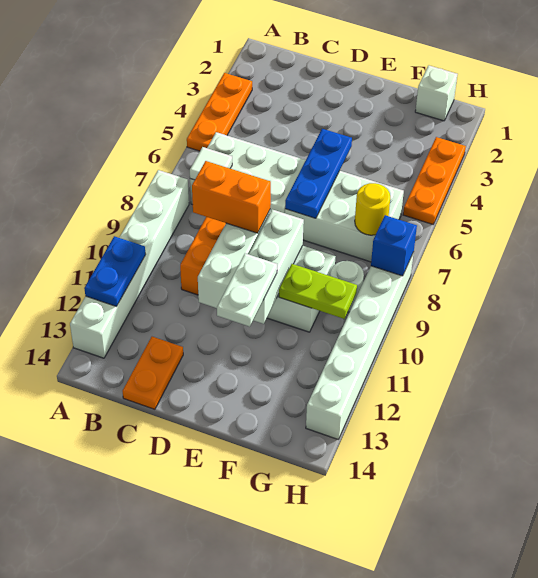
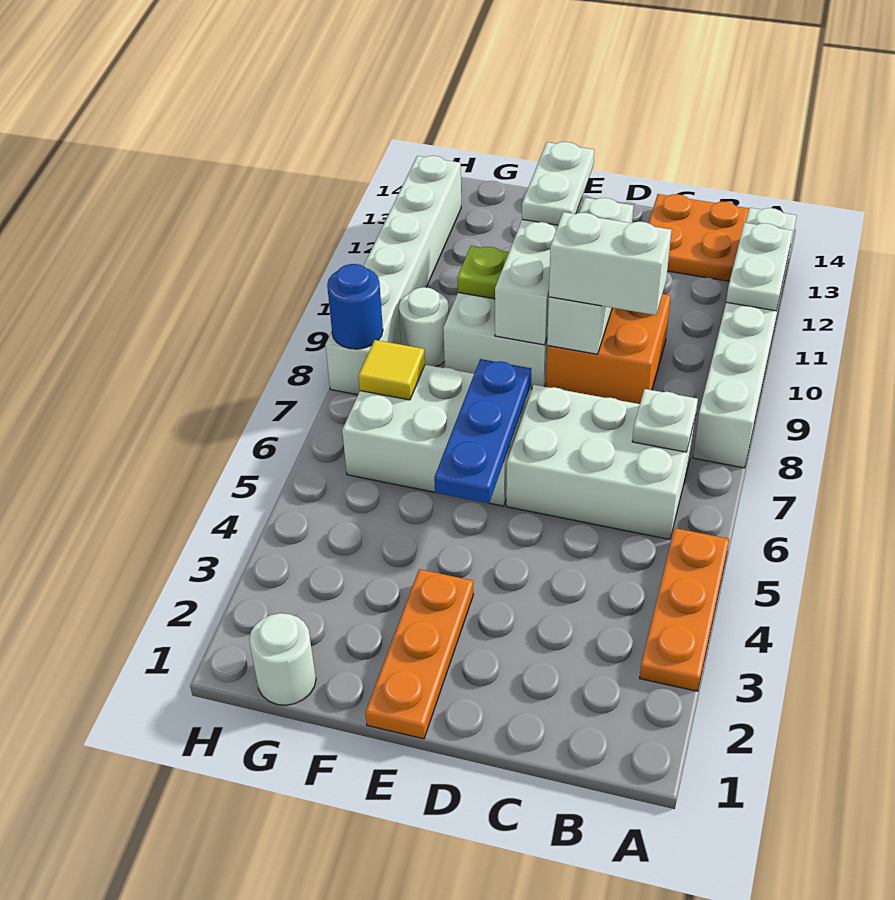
blue plate A11:A12 level 2 -> white plate A11:A12 level 2
white tile B7 level 2 -> white plate B7 level 2
orange brick C9:D9 level 3 -> white brick C9:D9 level 3
orange plate C13:C14 level 1 -> orange plate B13:C14 level 1
lime plate F10:G10 level 2 -> lime plate F10 level 2
white brick G1 level 1 -> white round brick G1 level 1
yellow round brick G7 level 2 -> yellow tile G7 level 2
orange plate H3:H5 level 1 -> orange plate E1:E3 level 1
blue brick H8 level 2 -> blue round brick H8 level 2

